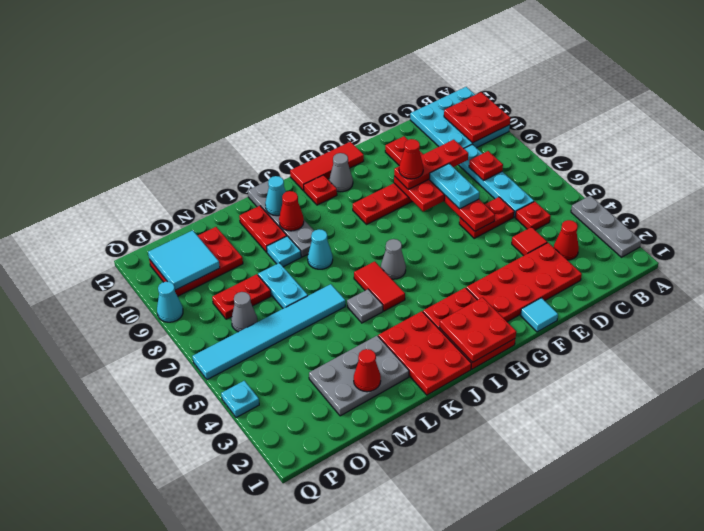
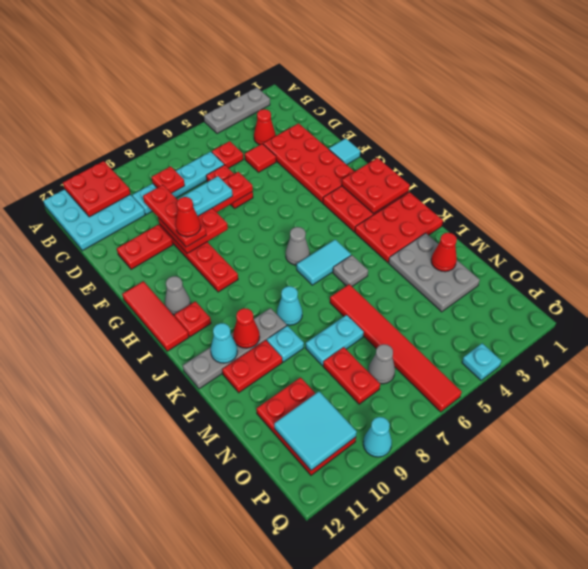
red tile J5:J6 level 1 -> cyan tile J5:J6 level 1
cyan tile L6:Q6 level 1 -> red tile L6:Q6 level 1

